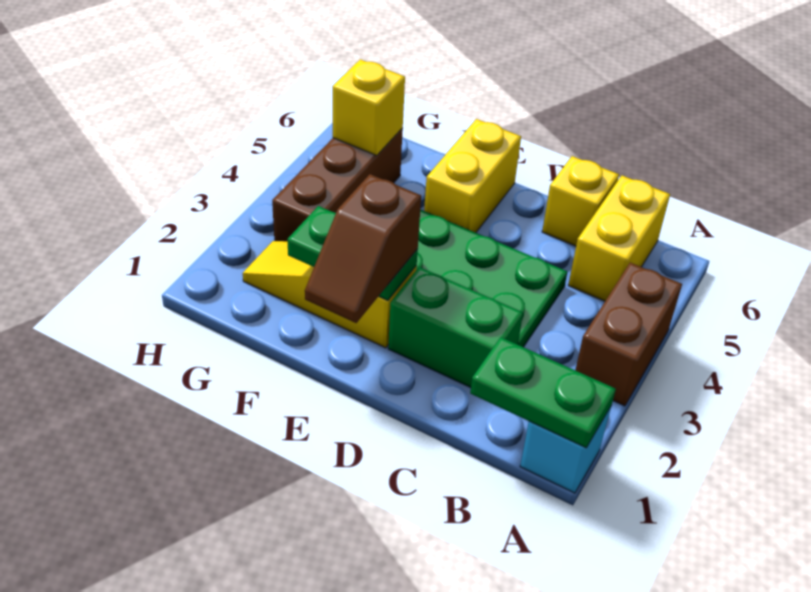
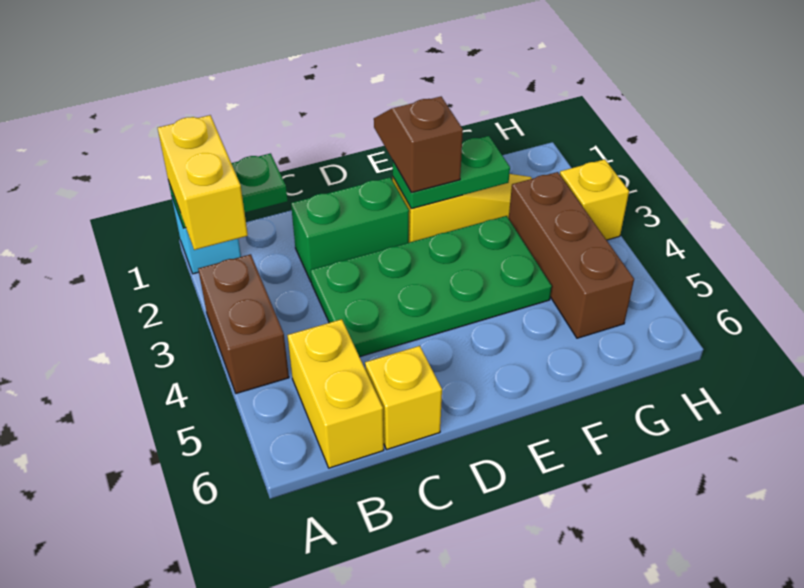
yellow brick E5:E6 level 1 -> yellow brick A1:A2 level 3
yellow brick G5 level 2 -> yellow brick H3 level 1

